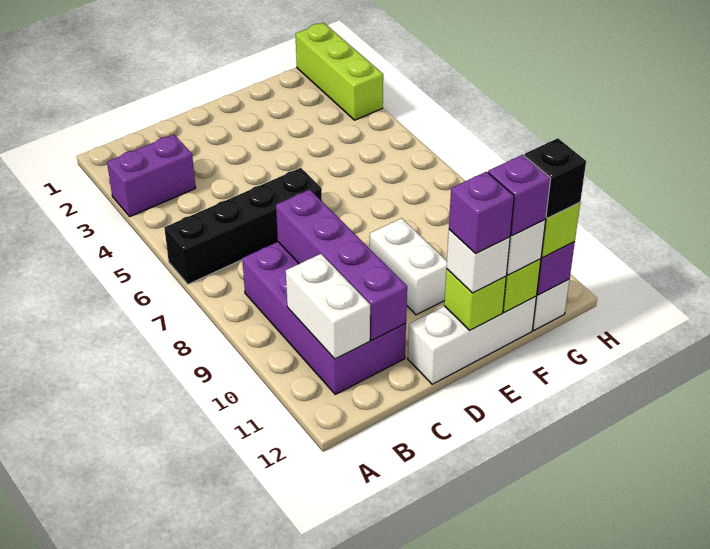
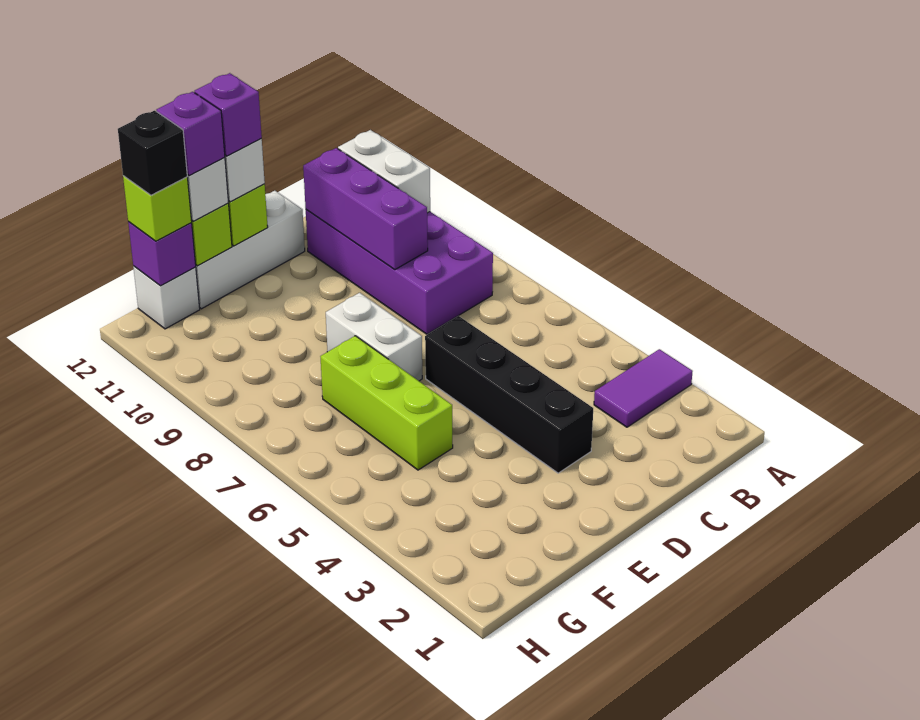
purple brick A3:B3 level 1 -> purple tile A3:B3 level 1
black brick A6:D6 level 1 -> black brick D3:D6 level 1
purple brick C8:C11 level 2 -> purple brick C9:C11 level 2
white brick E9:E10 level 1 -> white brick E7:E8 level 1
lime brick H1:H3 level 1 -> lime brick F5:F7 level 1

